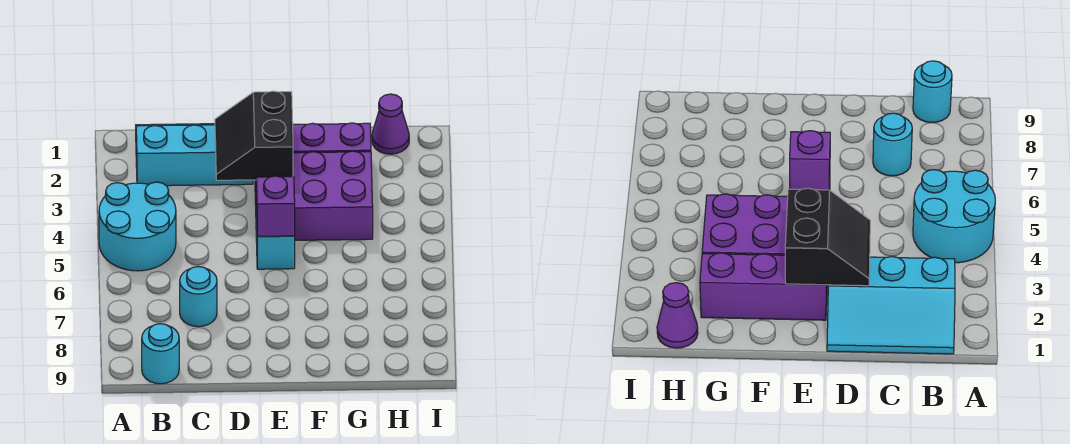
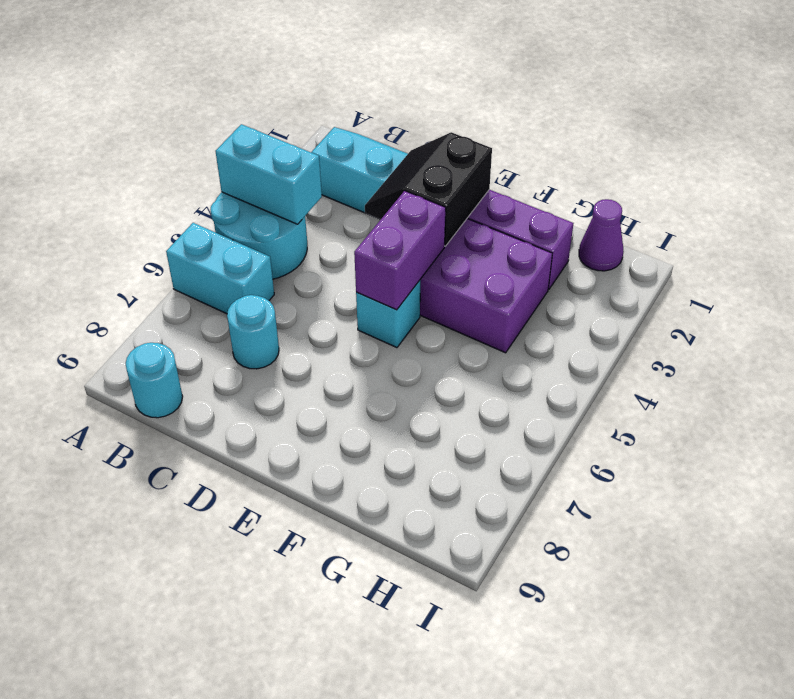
none -> cyan brick A4:B4 level 2
none -> cyan brick A6:B6 level 1
purple brick E5 level 2 -> purple brick E4:E5 level 2

